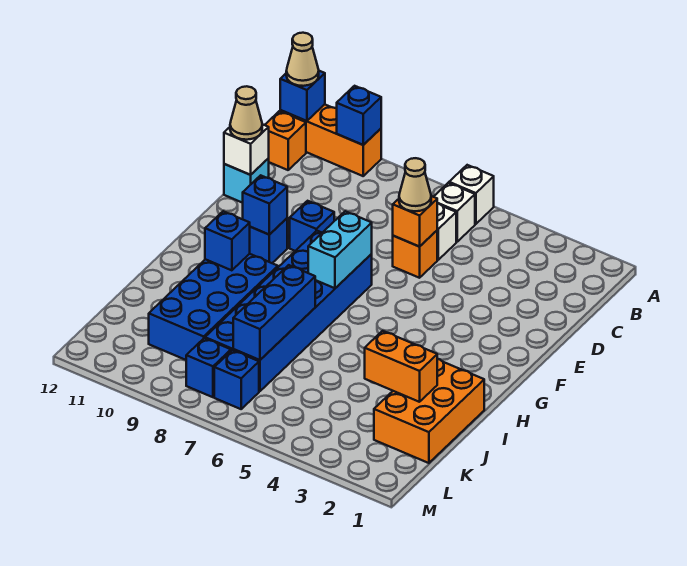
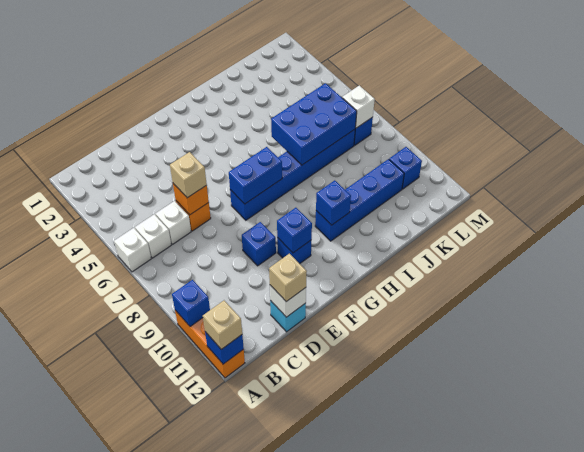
tan cone A12 level 3 -> tan brick A12 level 3
orange brick B12 level 1 -> none
tan cone D6 level 3 -> tan brick D6 level 3
tan cone D12 level 3 -> tan brick D12 level 3
blue brick F7:K8 level 1 -> blue brick F7:K7 level 1
cyan brick F7:G7 level 2 -> blue brick F7:G7 level 2
blue brick H9:K10 level 1 -> blue brick H10:K10 level 1
orange brick I1:K2 level 1 -> none
blue brick I7:K7 level 2 -> blue brick I6:K7 level 2
orange brick J2:J3 level 2 -> none
none -> white brick L7 level 2
blue brick L8 level 1 -> blue brick L10 level 1

